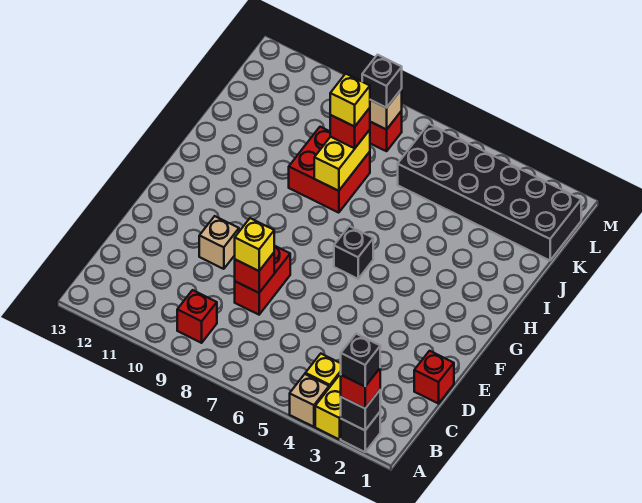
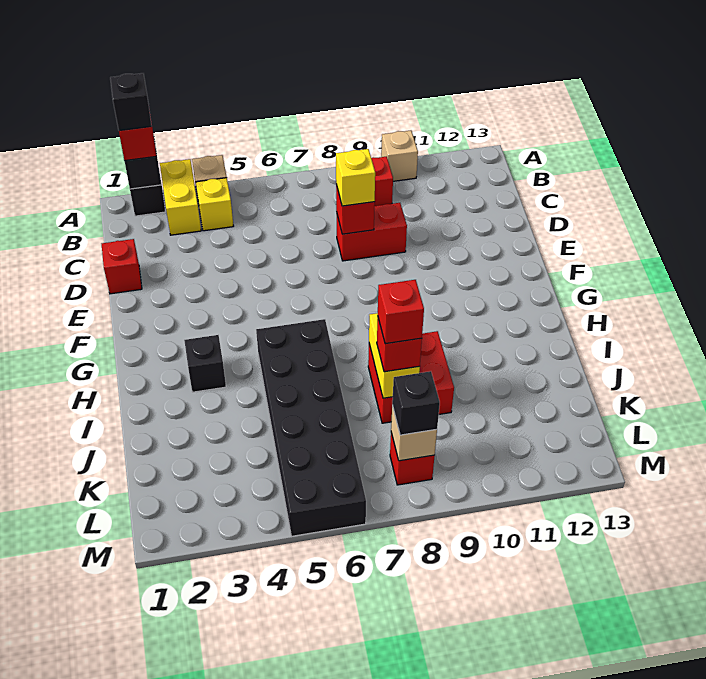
red brick D8:E8 level 1 -> red brick D8:D9 level 1
tan brick E10 level 1 -> tan brick A10 level 1
black brick G6 level 1 -> black brick H3 level 1
yellow brick J8 level 4 -> red brick J8 level 4
black brick K1:L6 level 1 -> black brick H5:M6 level 1

